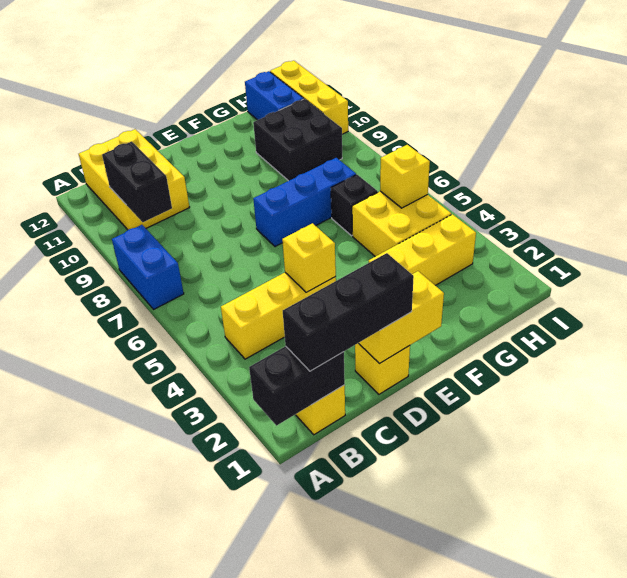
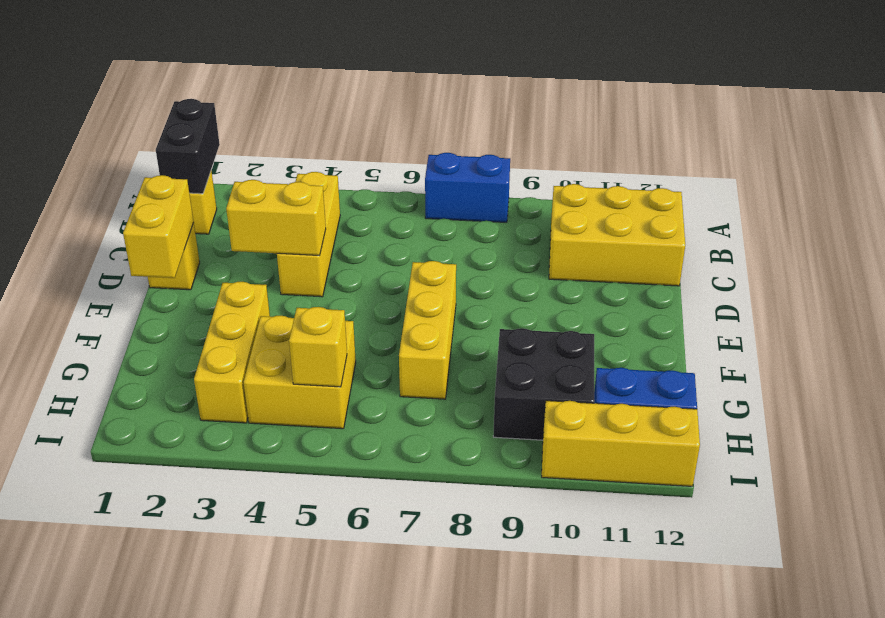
black brick B1:D1 level 3 -> none
black brick B9:B10 level 2 -> none
yellow brick D4 level 2 -> yellow brick D3:D4 level 2
blue brick E7:G7 level 1 -> yellow brick E7:G7 level 1
black brick G6 level 1 -> none

